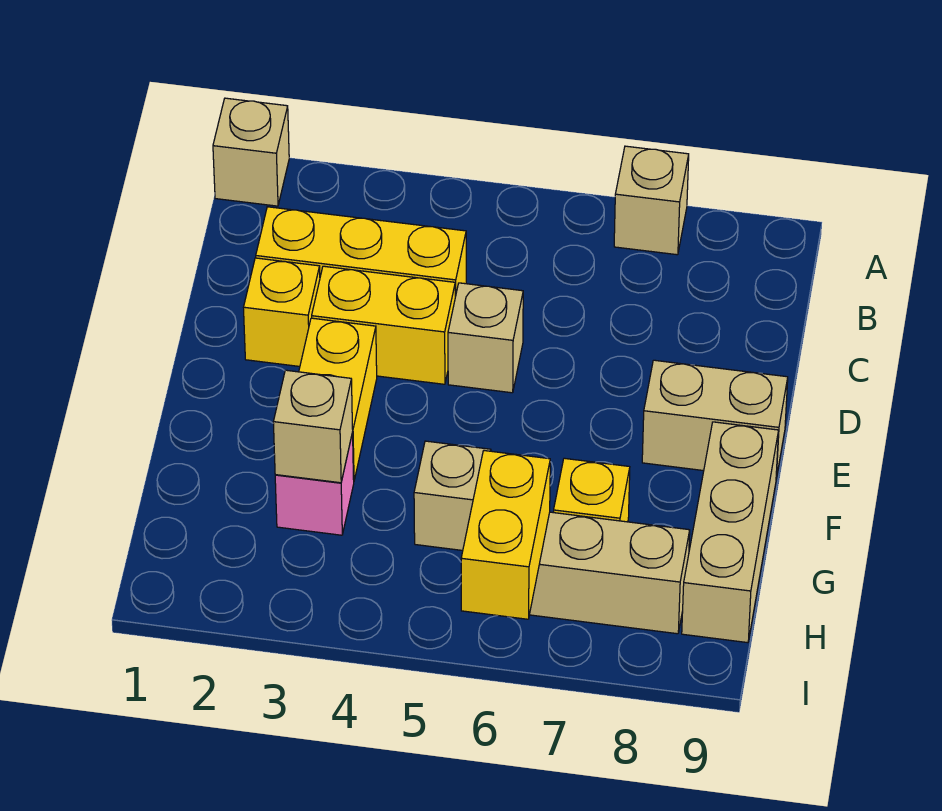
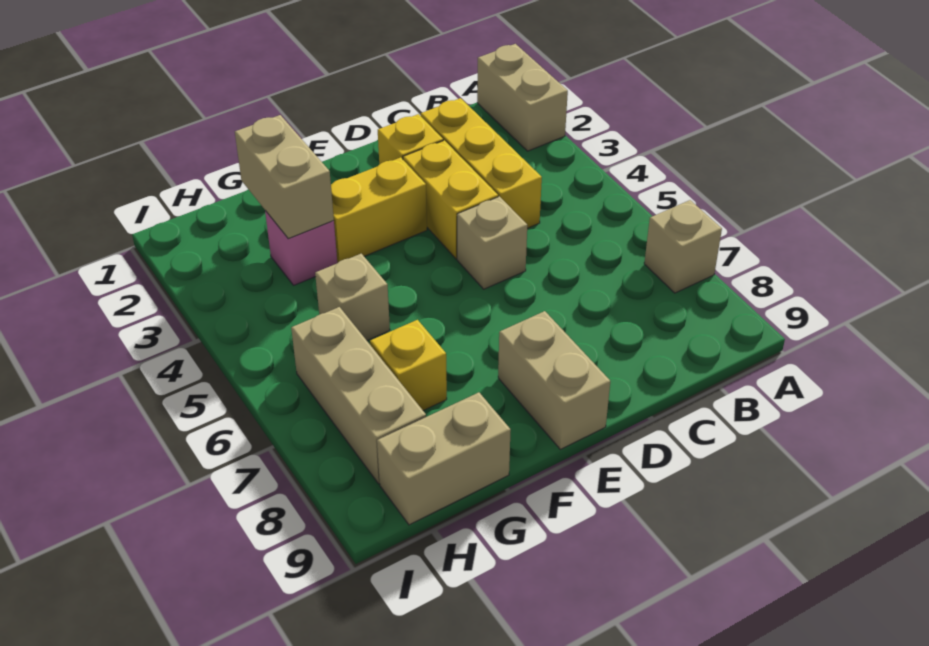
tan brick A1 level 1 -> tan brick A1:A2 level 1
tan brick F9:H9 level 1 -> tan brick G9:H9 level 1
tan brick G3 level 2 -> tan brick G2:G3 level 2
yellow brick H6:I6 level 2 -> none

